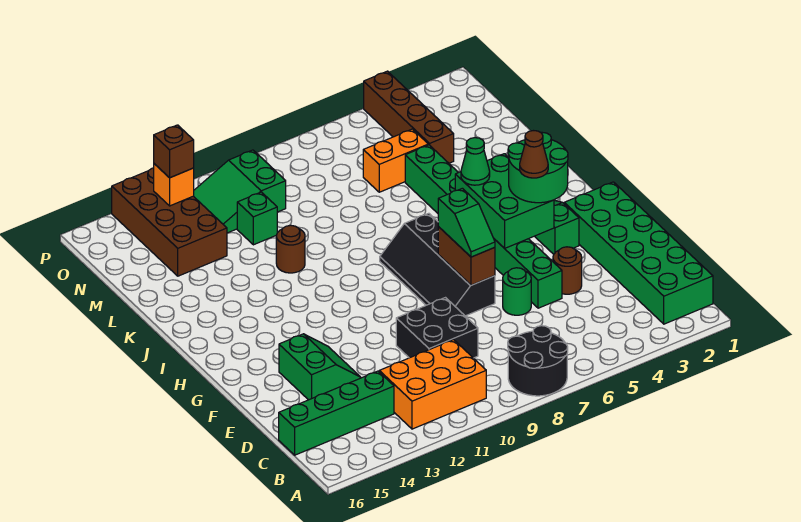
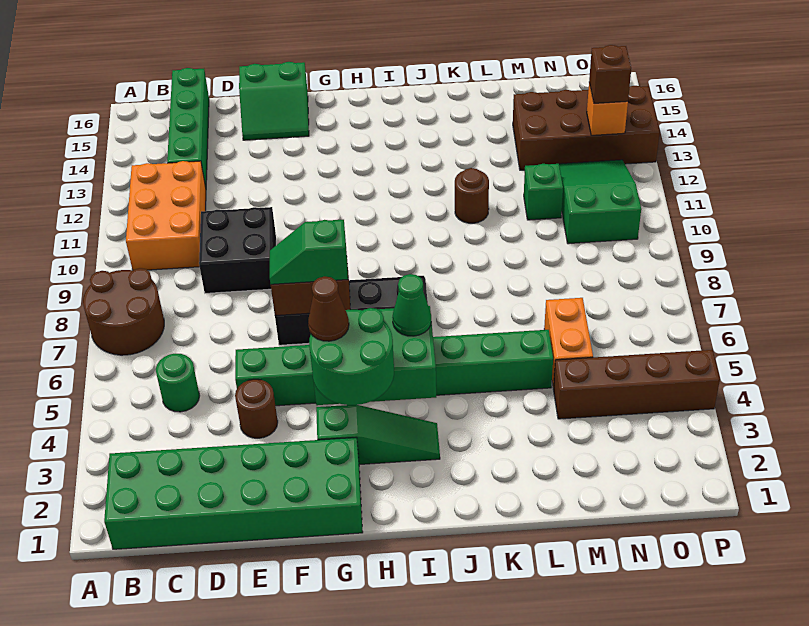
black round brick A7:B8 level 1 -> brown round brick A7:B8 level 1
green round brick E6 level 1 -> green round brick C5 level 1
green slope E13:F14 level 1 top 14 -> green slope E15:F16 level 1 top 16

